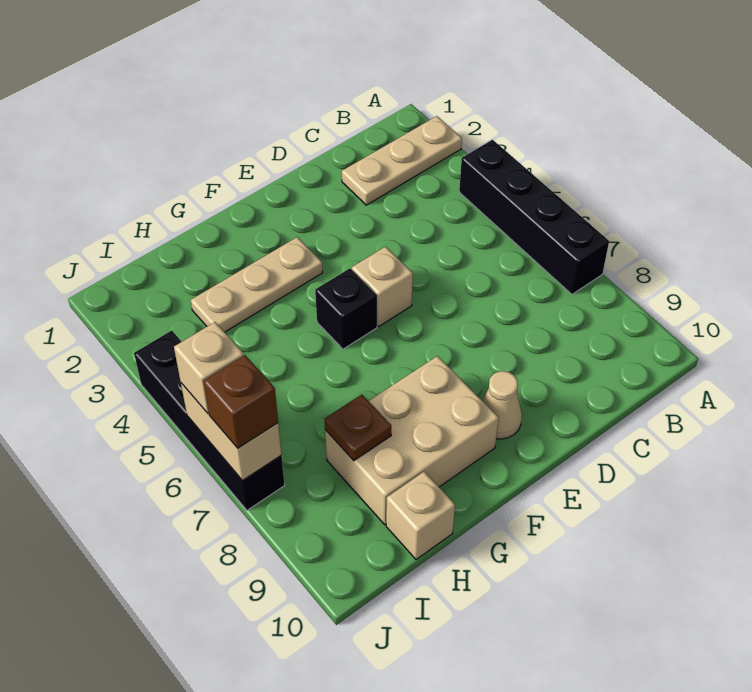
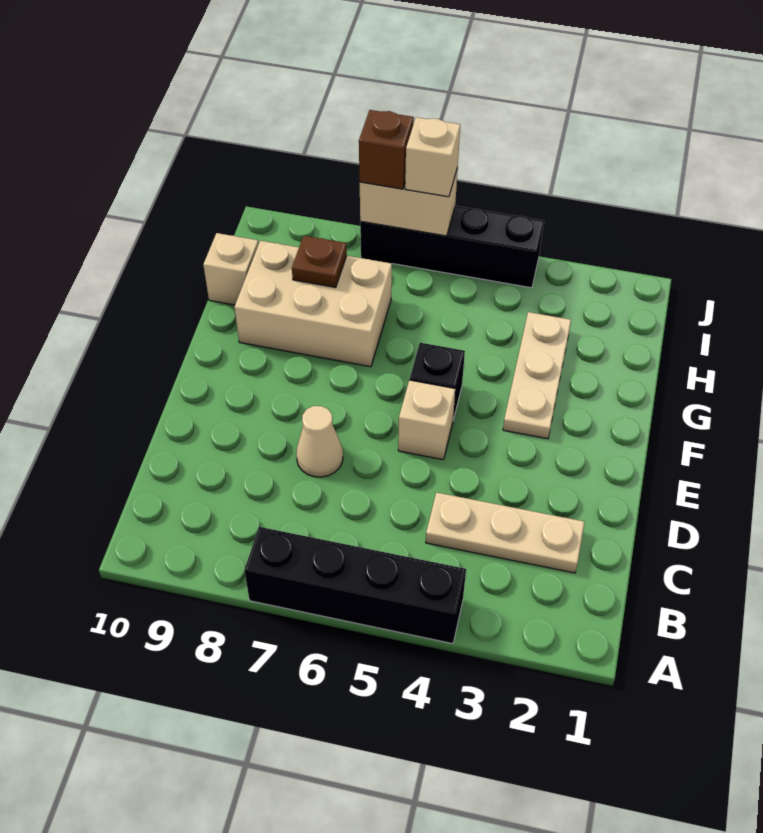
tan plate A2:C2 level 1 -> tan plate C2:C4 level 1
tan cone E9 level 1 -> tan cone D7 level 1
tan brick F8:H9 level 1 -> tan brick G7:H9 level 1

